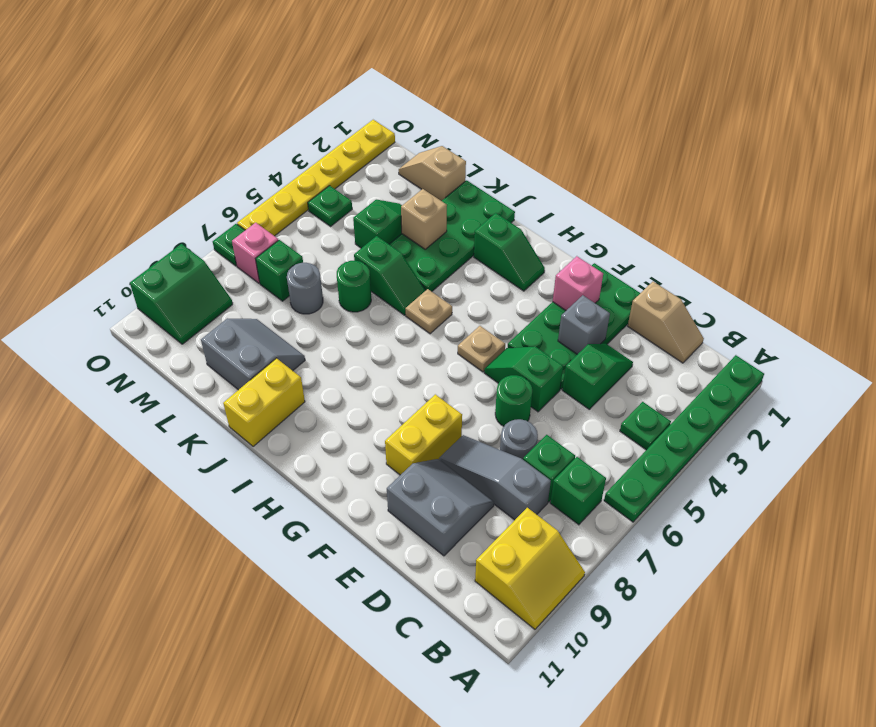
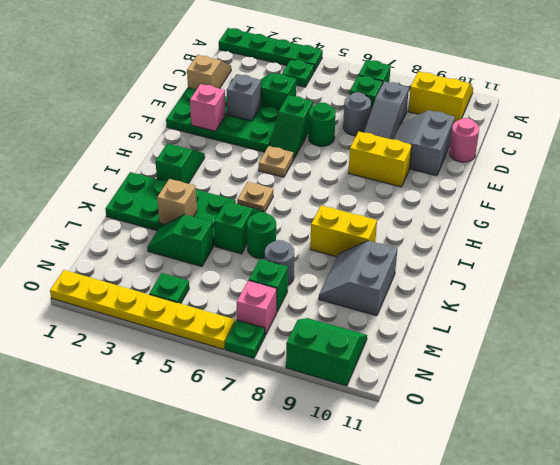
green plate A1:A6 level 1 -> green plate A1:A4 level 1
none -> pink round brick D11 level 1
yellow brick J10:J11 level 1 -> yellow brick J8:J9 level 1
tan slope L1:M1 level 1 top L -> none

